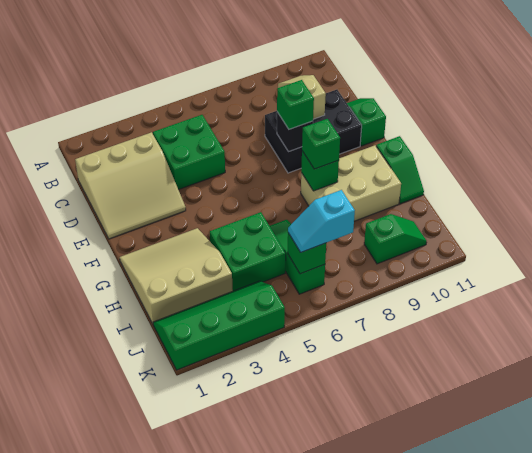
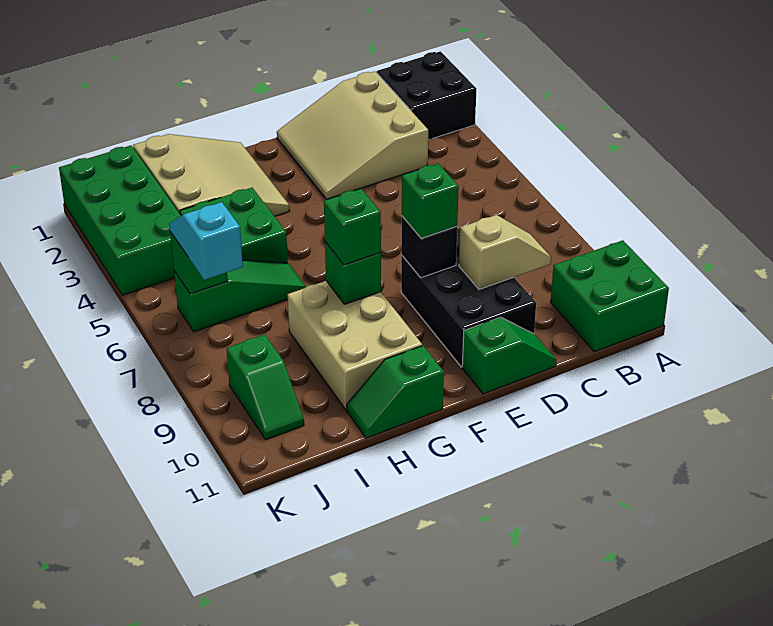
none -> black brick A1:B2 level 1
green brick C4:D5 level 1 -> green brick A10:B11 level 1
green slope J1:K4 level 1 top K -> green brick J1:K4 level 1

